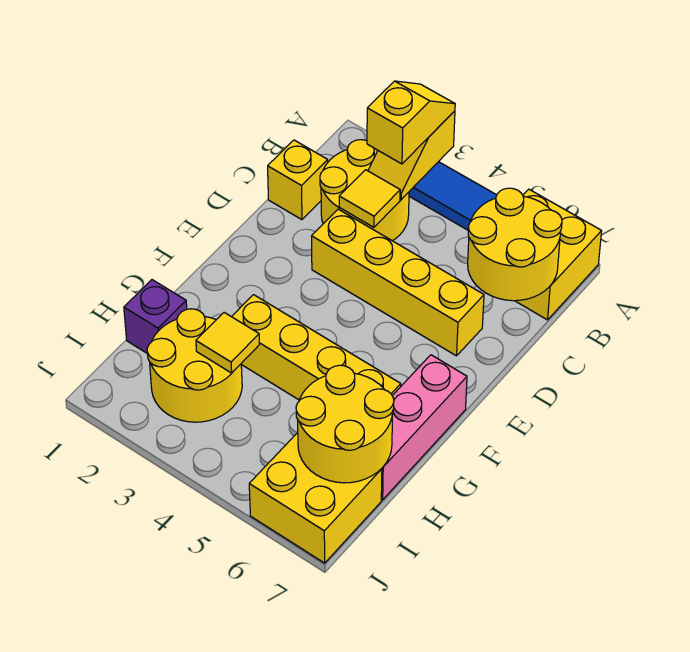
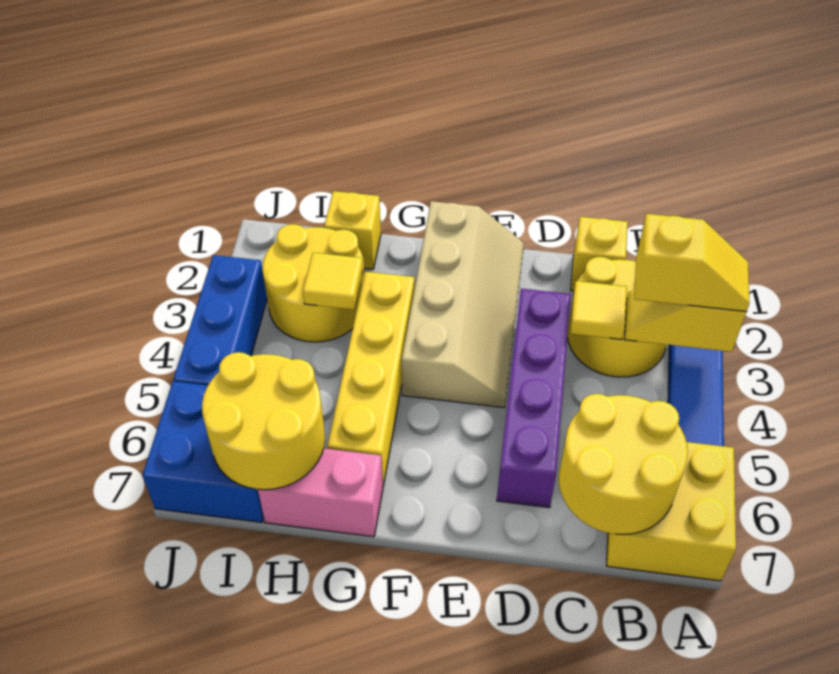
yellow brick D3:D6 level 1 -> purple brick D3:D6 level 1
none -> tan slope E1:F4 level 1 top F
pink brick F7:H7 level 1 -> pink brick G7:H7 level 1
purple brick H1 level 1 -> yellow brick H1 level 1
yellow brick I6:J7 level 1 -> blue brick I6:J7 level 1
none -> blue brick J3:J5 level 1

